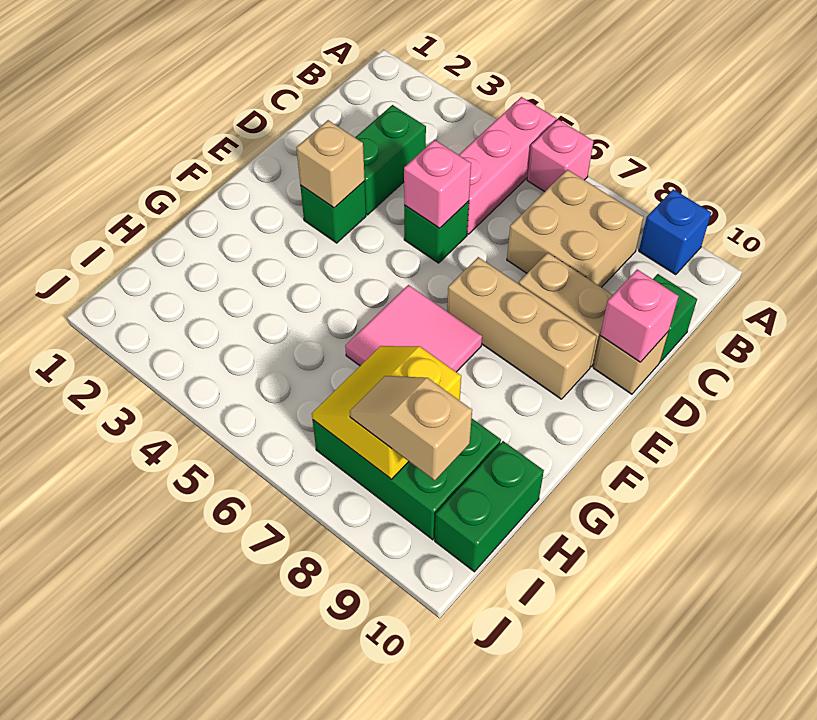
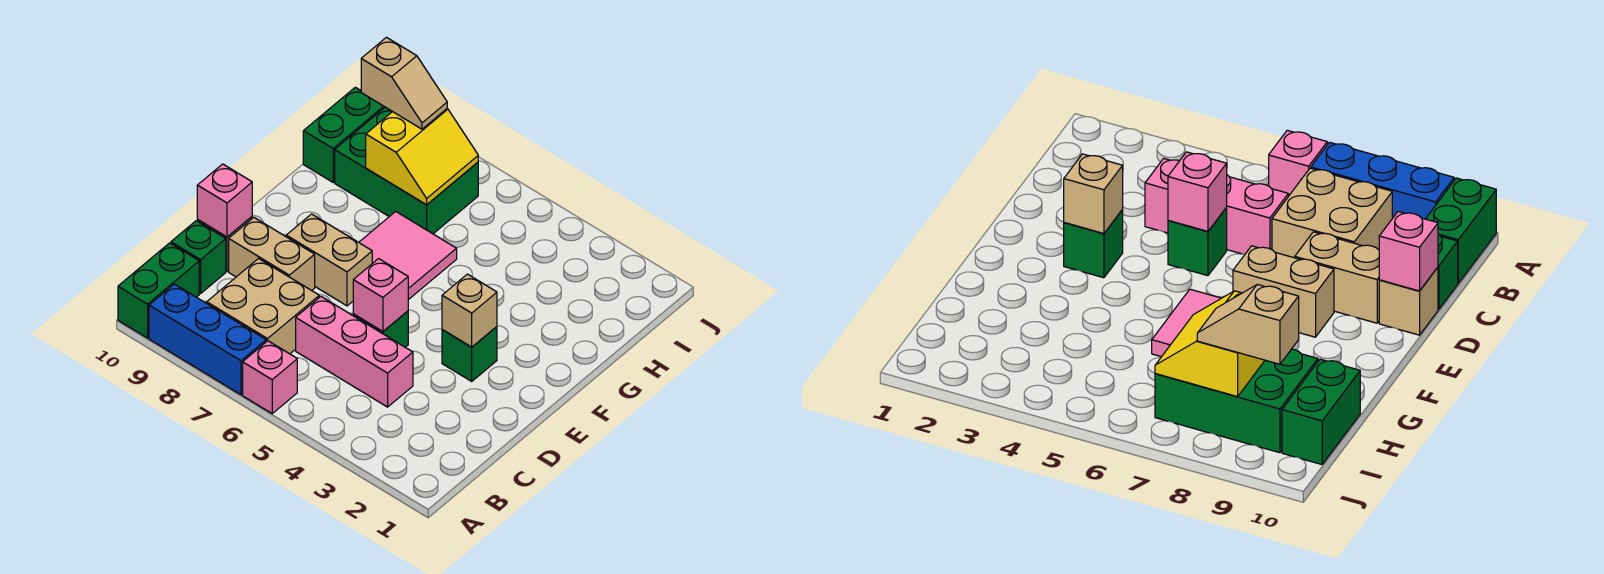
pink brick A5:C5 level 1 -> pink brick C4:C6 level 1
blue brick A9 level 1 -> blue brick A7:A9 level 1
green brick C3:D3 level 1 -> green brick A10:B10 level 1
tan brick E7:E9 level 1 -> tan brick E7:E8 level 1

